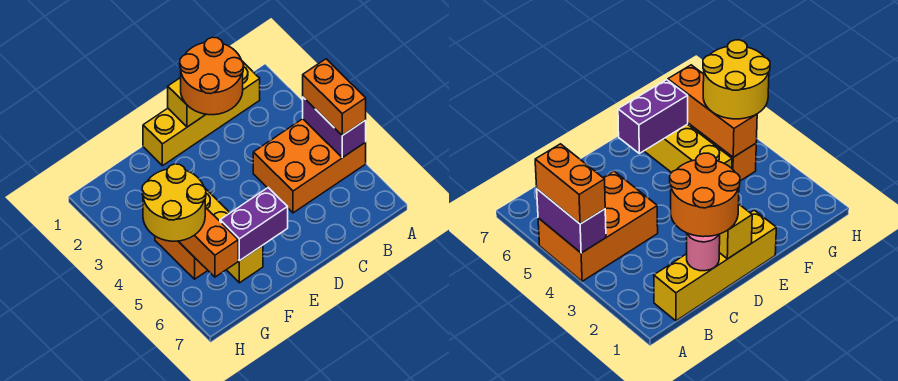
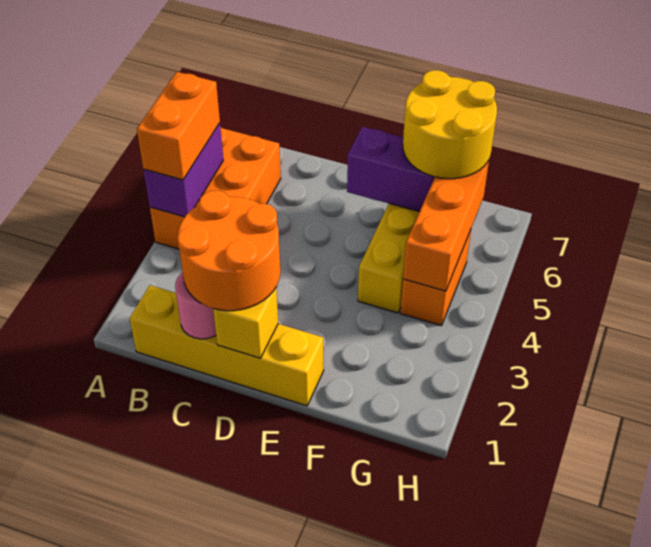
orange brick A4:C5 level 1 -> orange brick A4:B6 level 1
yellow round brick G4:H5 level 3 -> yellow round brick F6:G7 level 3

